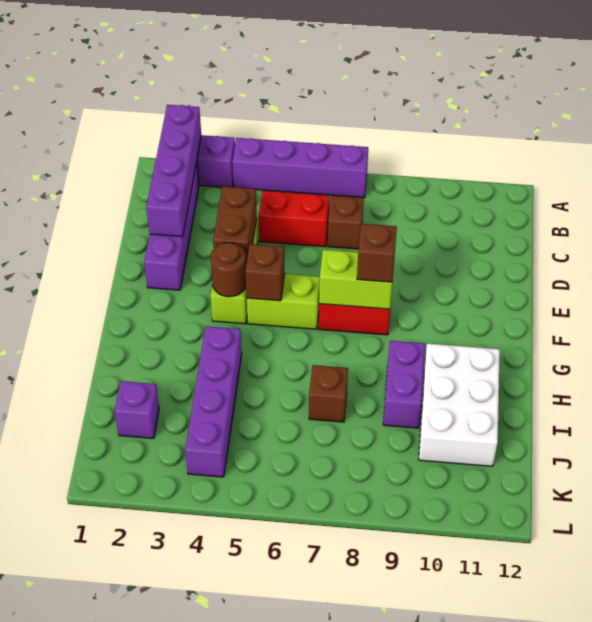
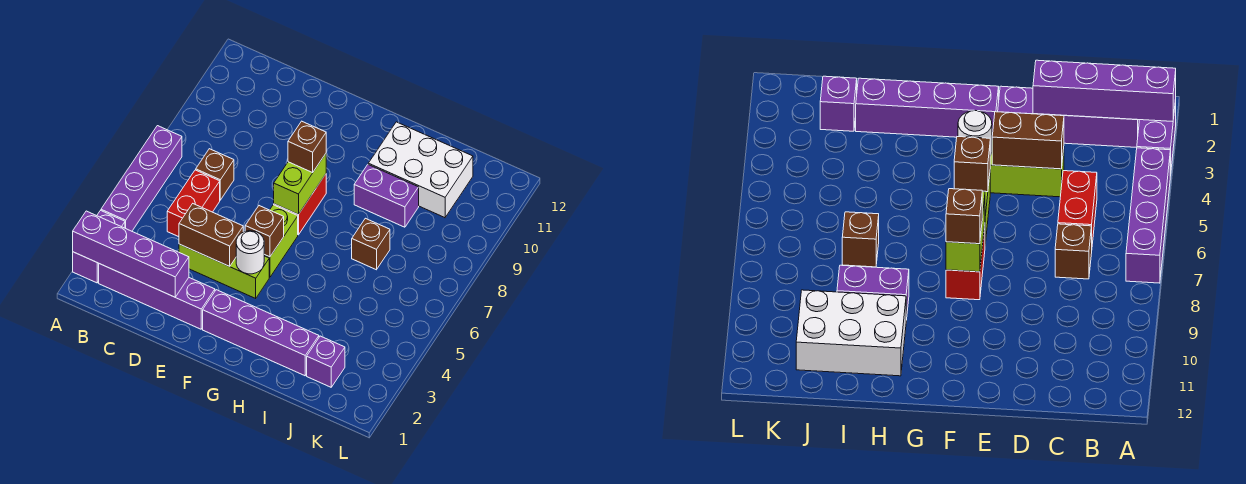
brown round brick F4 level 2 -> white round brick F4 level 2
purple brick H4:K4 level 1 -> purple brick F2:I2 level 1

